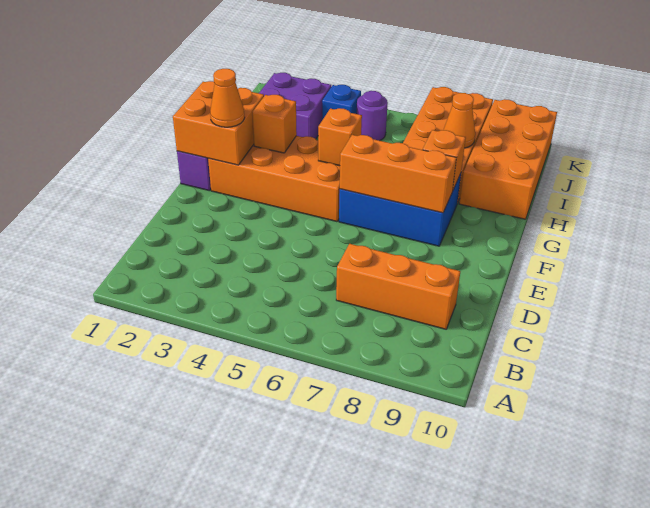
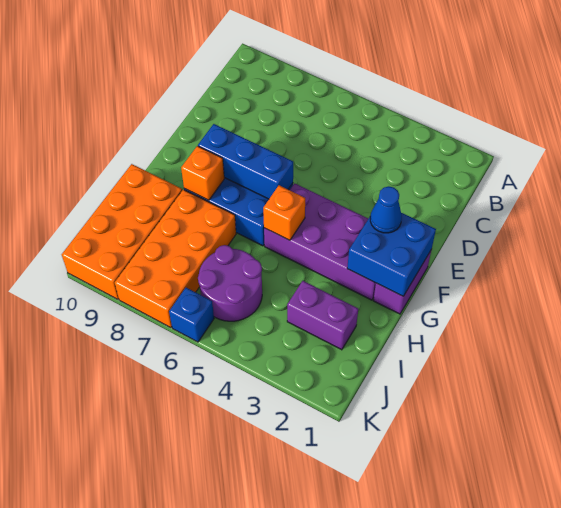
orange brick C7:C9 level 1 -> none
orange brick F1:G2 level 2 -> blue brick F1:G2 level 2
orange brick F2:G5 level 1 -> purple brick F2:G5 level 1
orange cone F2 level 3 -> blue cone F2 level 3
orange brick F6:F8 level 2 -> blue brick F6:F8 level 2
orange brick G3 level 2 -> none
purple brick I2:J3 level 1 -> purple brick I2:I3 level 1
orange cone I8 level 2 -> none
blue brick J4 level 1 -> blue brick K6 level 1
purple round brick J5 level 1 -> purple round brick I5:J6 level 1

